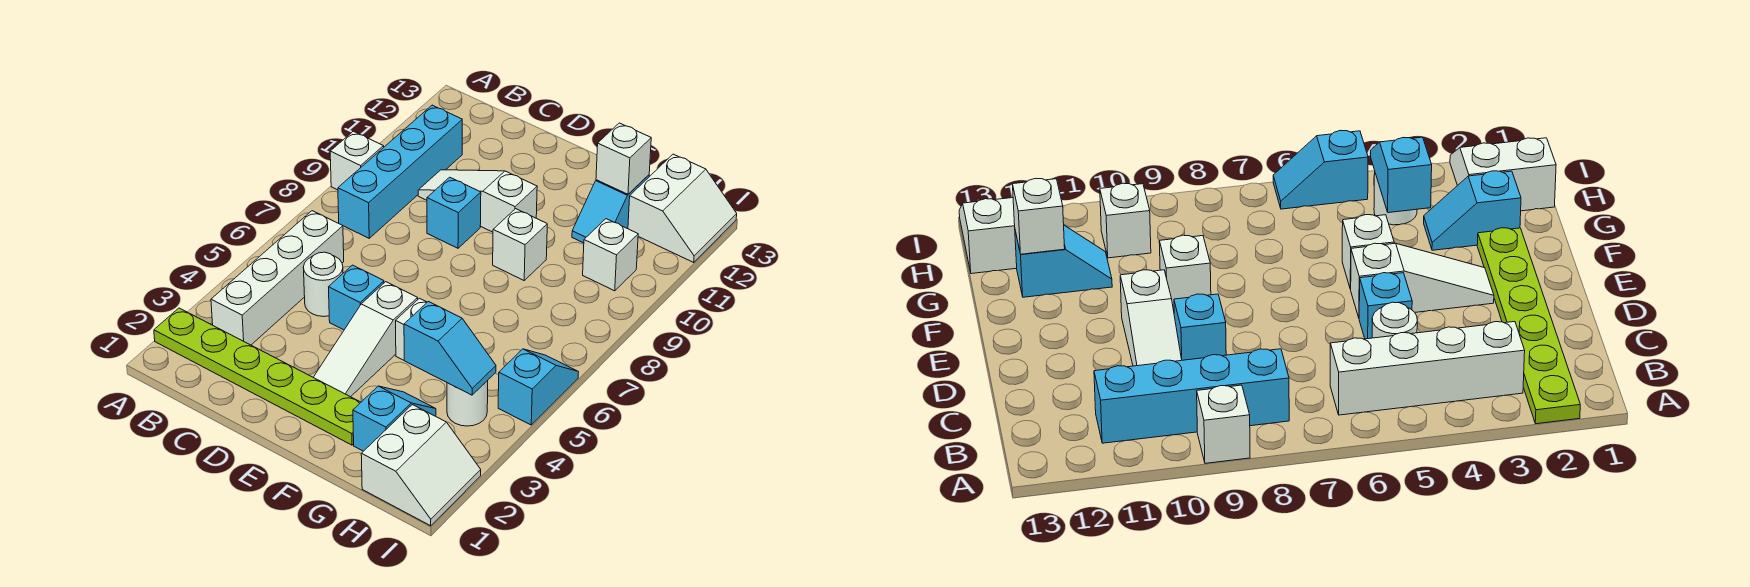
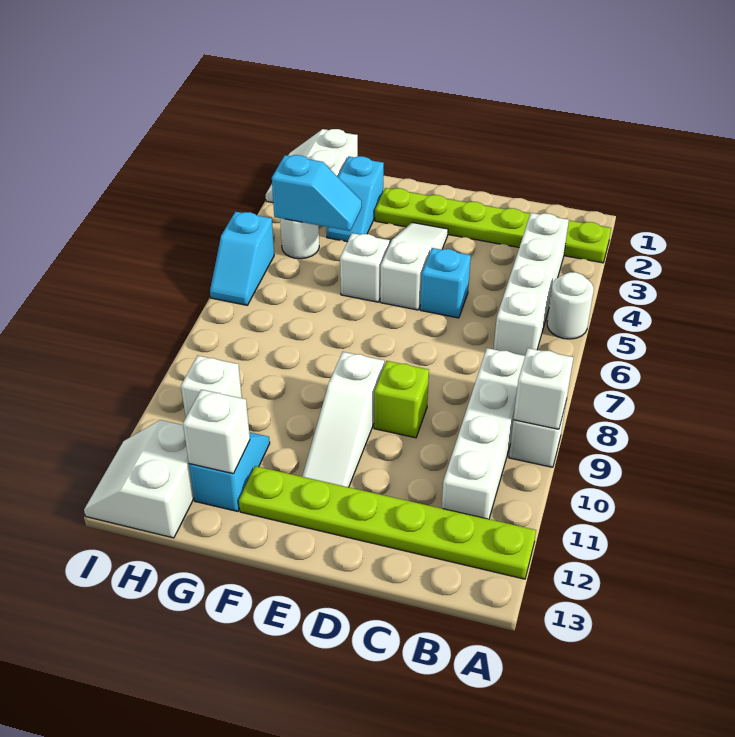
none -> lime plate A12:F12 level 1
cyan brick B8:B11 level 1 -> white brick B8:B11 level 1
white round brick C5 level 1 -> white round brick A5 level 1
white slope C10:E10 level 1 top E -> white slope E9:E11 level 1 top 9
cyan brick D9 level 1 -> lime brick D9 level 1
white brick F9 level 1 -> white brick A9 level 2
cyan slope G4:H4 level 2 top G -> cyan slope G4:H4 level 2 top H

